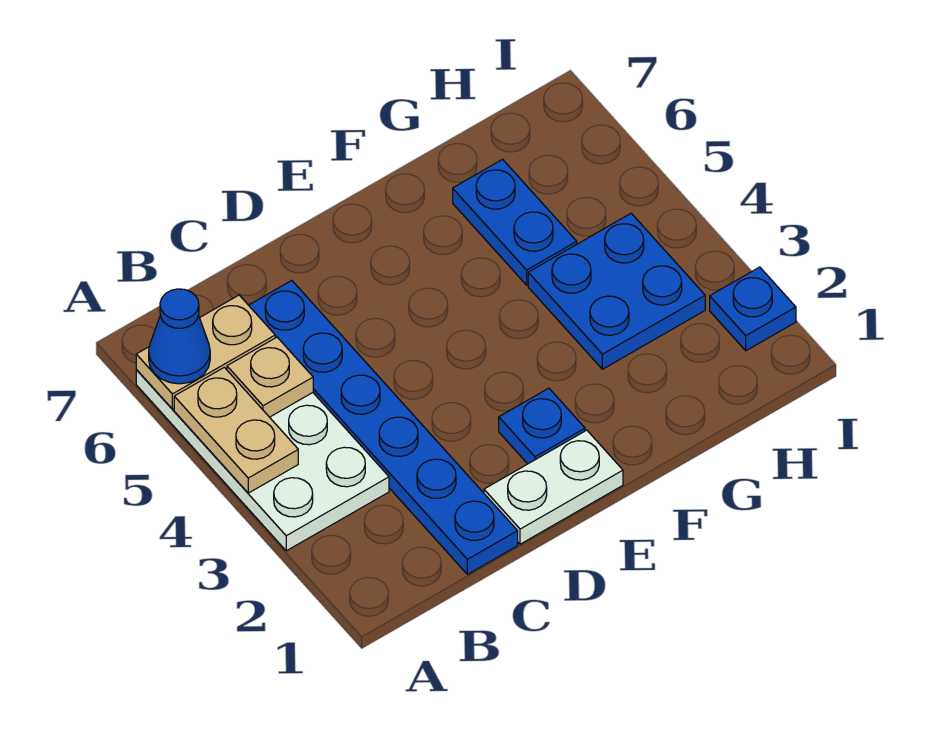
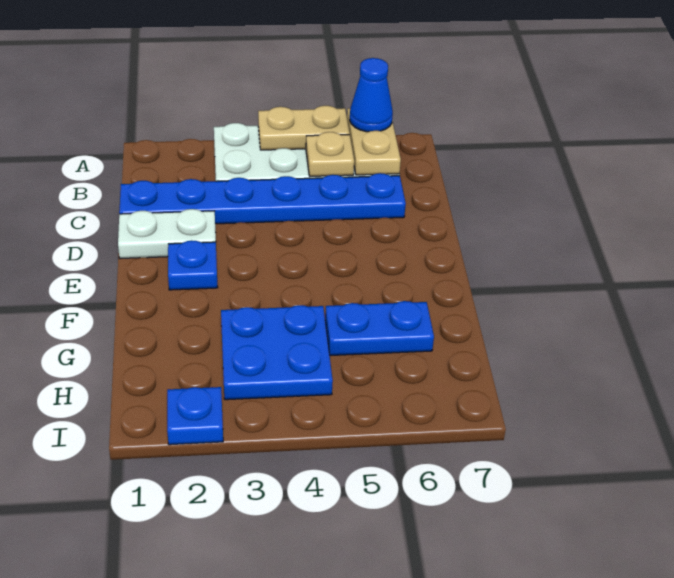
white plate D1:E1 level 1 -> white plate D1:D2 level 1

